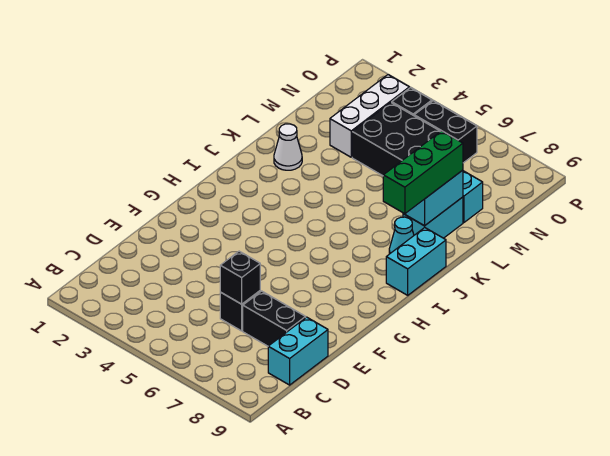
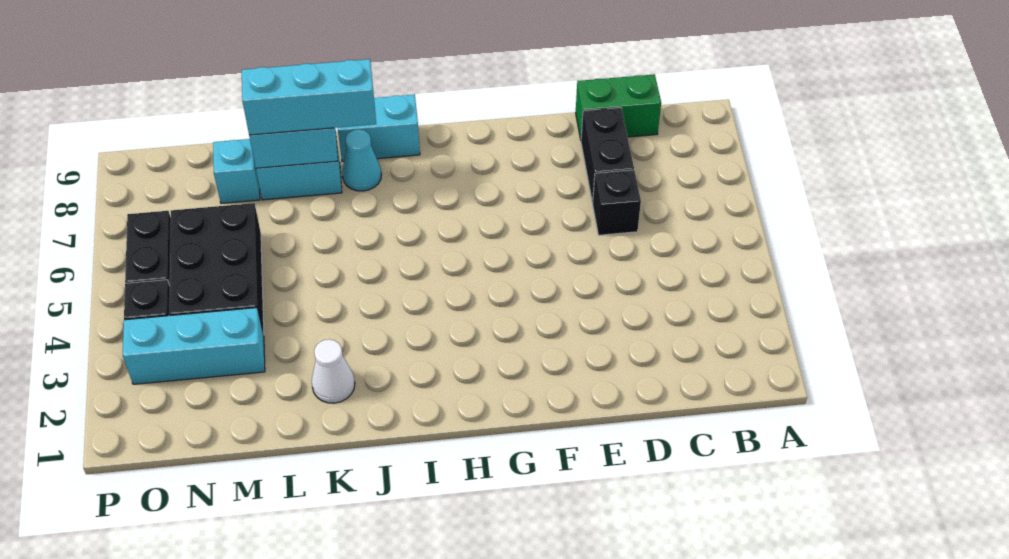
cyan brick C9:D9 level 1 -> green brick C9:D9 level 1
black brick D6 level 2 -> none
green brick J8:L8 level 3 -> cyan brick J8:L8 level 3
white brick M3:O3 level 1 -> cyan brick M3:O3 level 1

